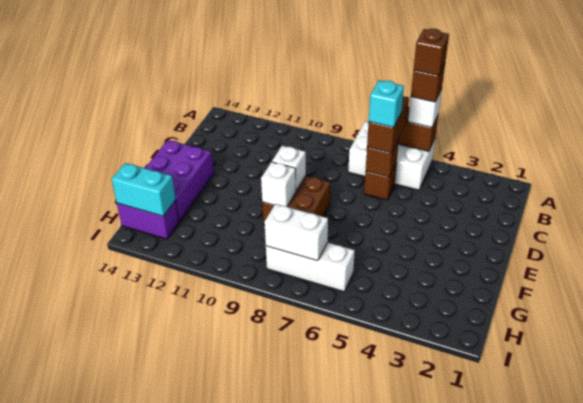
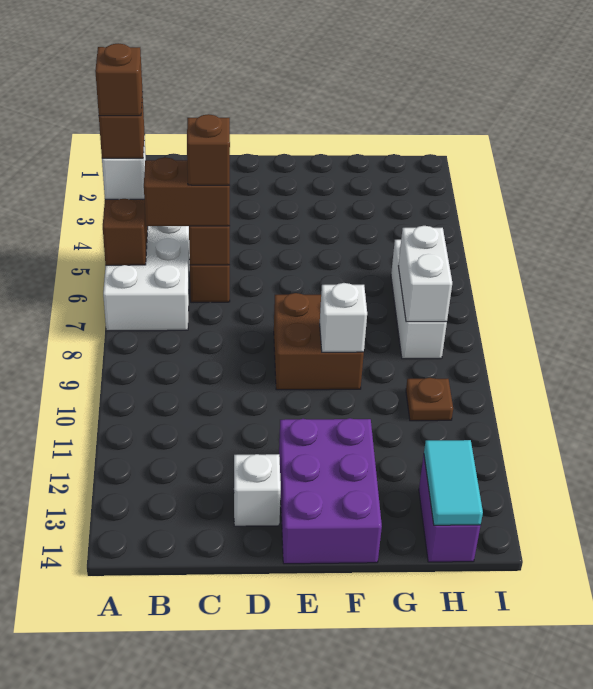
cyan brick C6 level 4 -> brown brick C6 level 4
white brick E9 level 2 -> white brick D13 level 1
purple brick E13:G14 level 1 -> purple brick E12:F14 level 1
none -> brown plate H10 level 1
cyan brick H13:H14 level 2 -> cyan tile H13:H14 level 2

